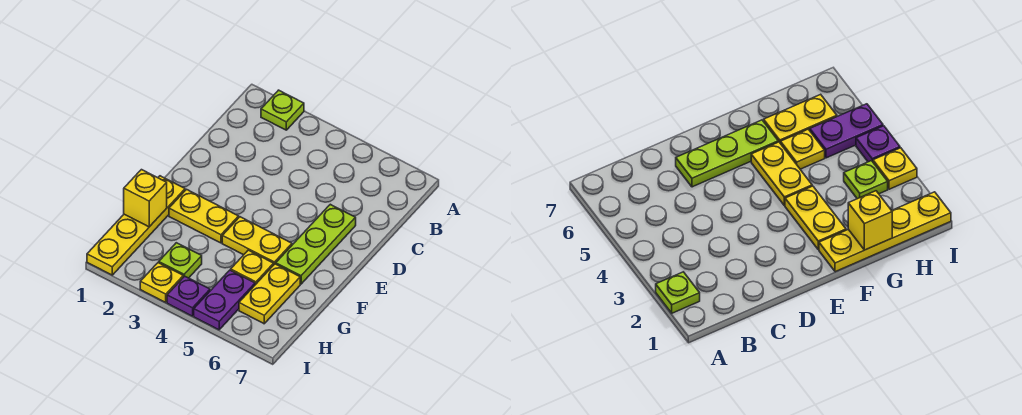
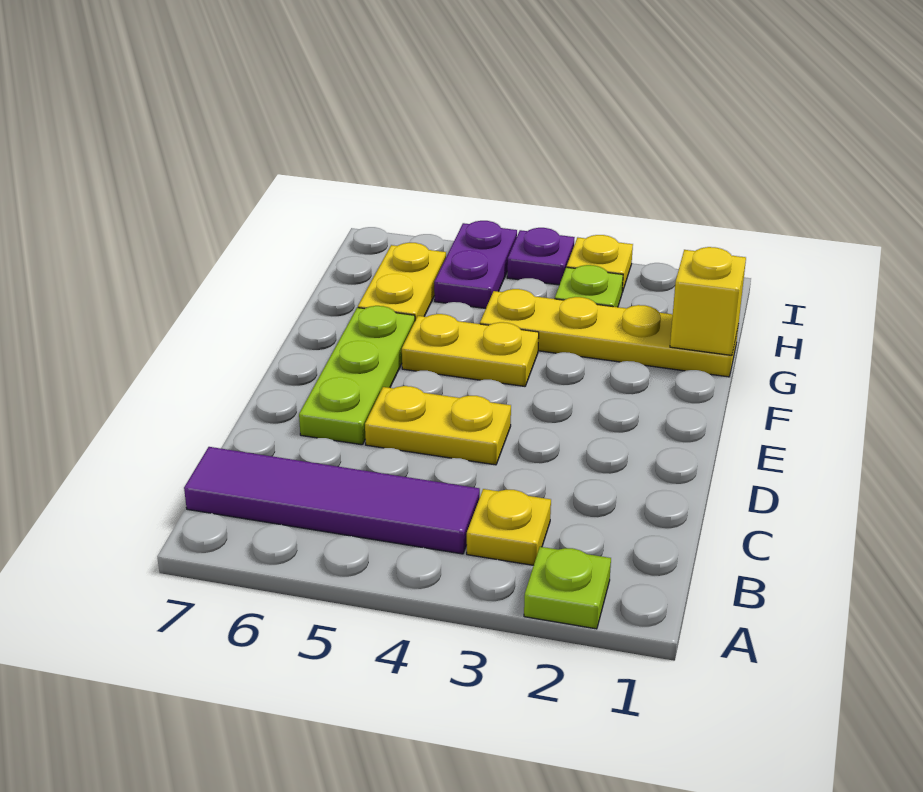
none -> purple tile B4:B7 level 1
yellow plate F1:I1 level 1 -> yellow plate G1:G4 level 1
yellow plate F2:F3 level 1 -> yellow plate D4:D5 level 1
yellow plate G5 level 1 -> yellow plate B3 level 1

